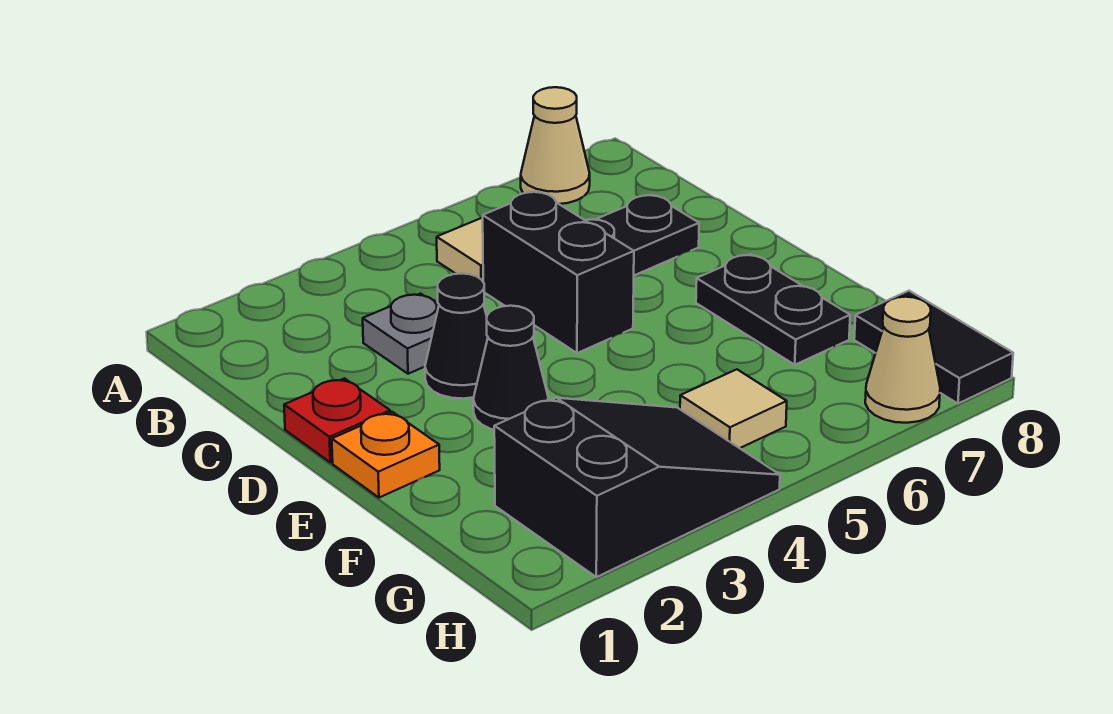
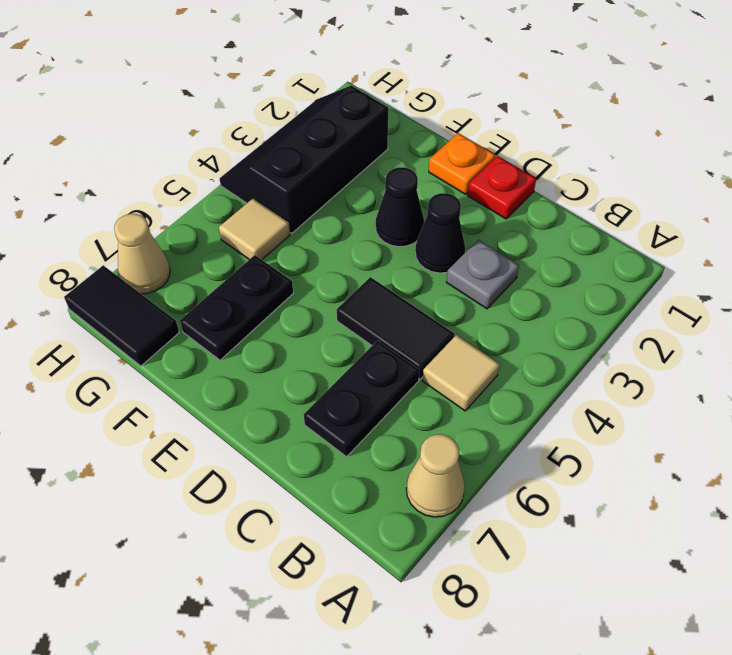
black brick C5:D5 level 1 -> black tile C5:D5 level 1
black plate E7:F7 level 1 -> black plate F6:F7 level 1
black slope G2:H4 level 1 top 2 -> black slope G2:H4 level 1 top G

